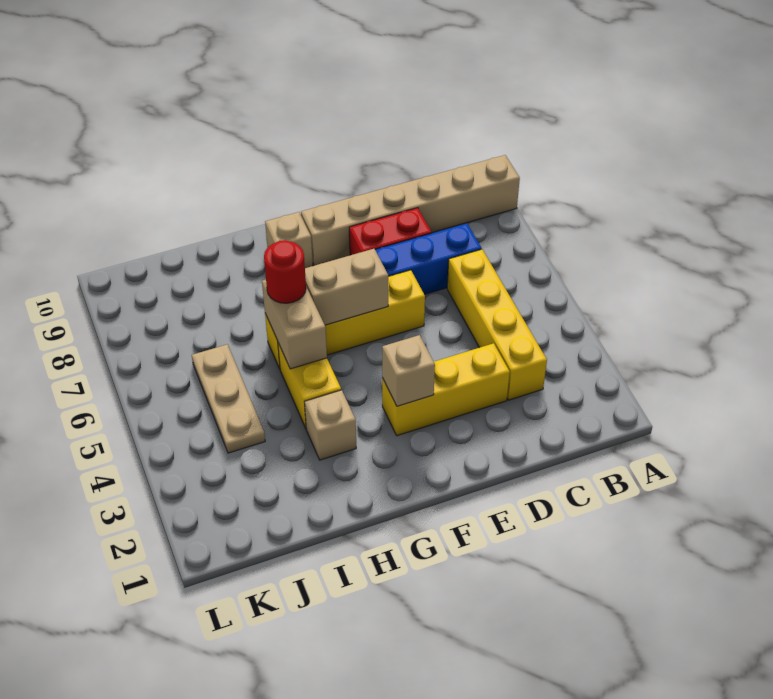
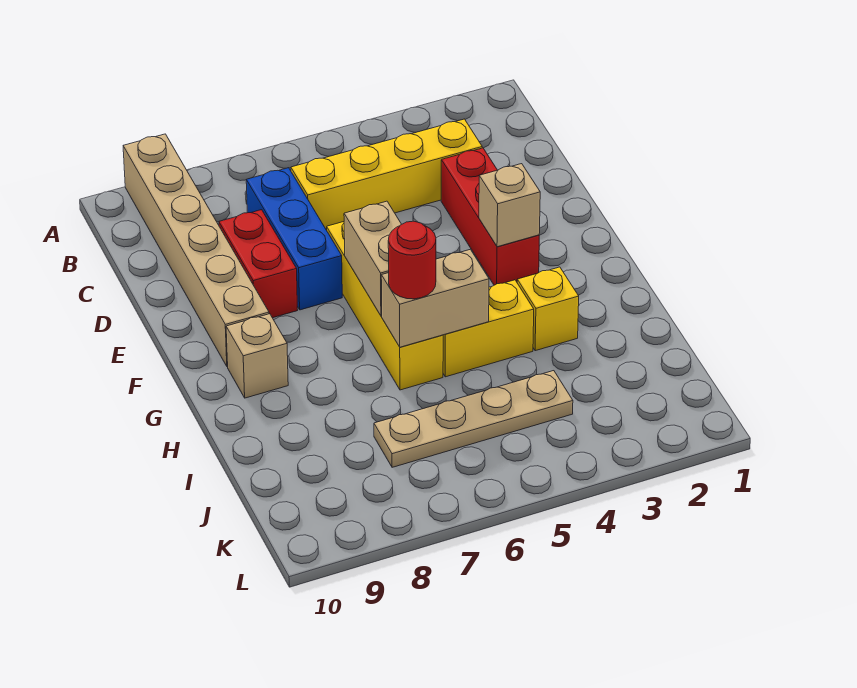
yellow brick D3:F3 level 1 -> red brick D3:F3 level 1
tan brick H3 level 1 -> yellow brick H3 level 1
tan plate J4:J6 level 1 -> tan plate J4:J7 level 1

